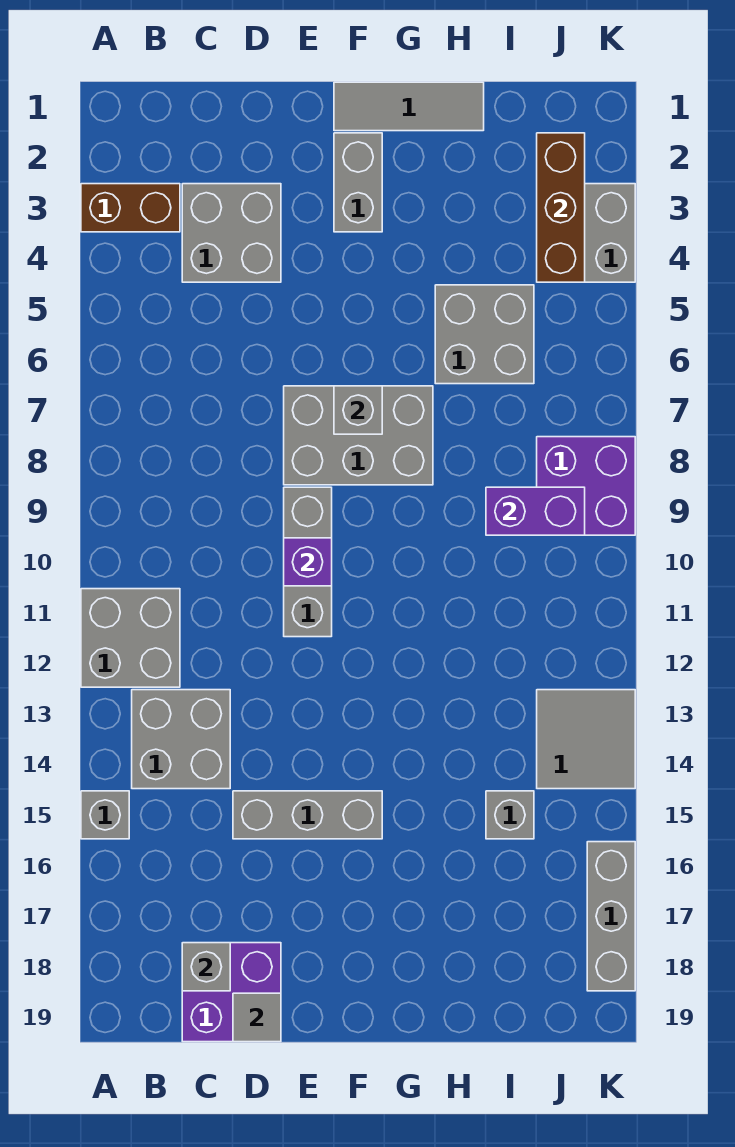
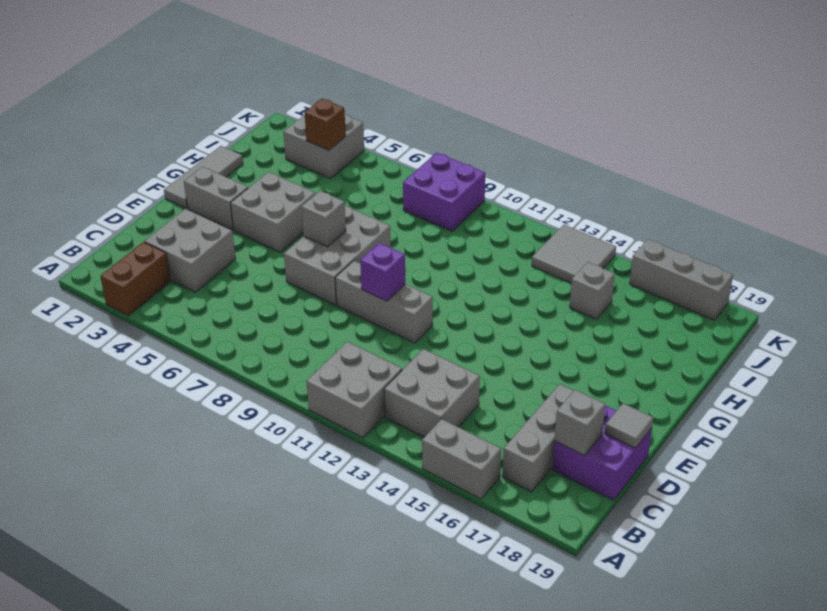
grey brick A15 level 1 -> grey brick A15:A16 level 1
grey brick D15:F15 level 1 -> grey brick B17:D17 level 1
grey brick H5:I6 level 1 -> grey brick F4:G5 level 1
purple brick I9:J9 level 2 -> none
brown brick J2:J4 level 2 -> brown brick J4 level 2

